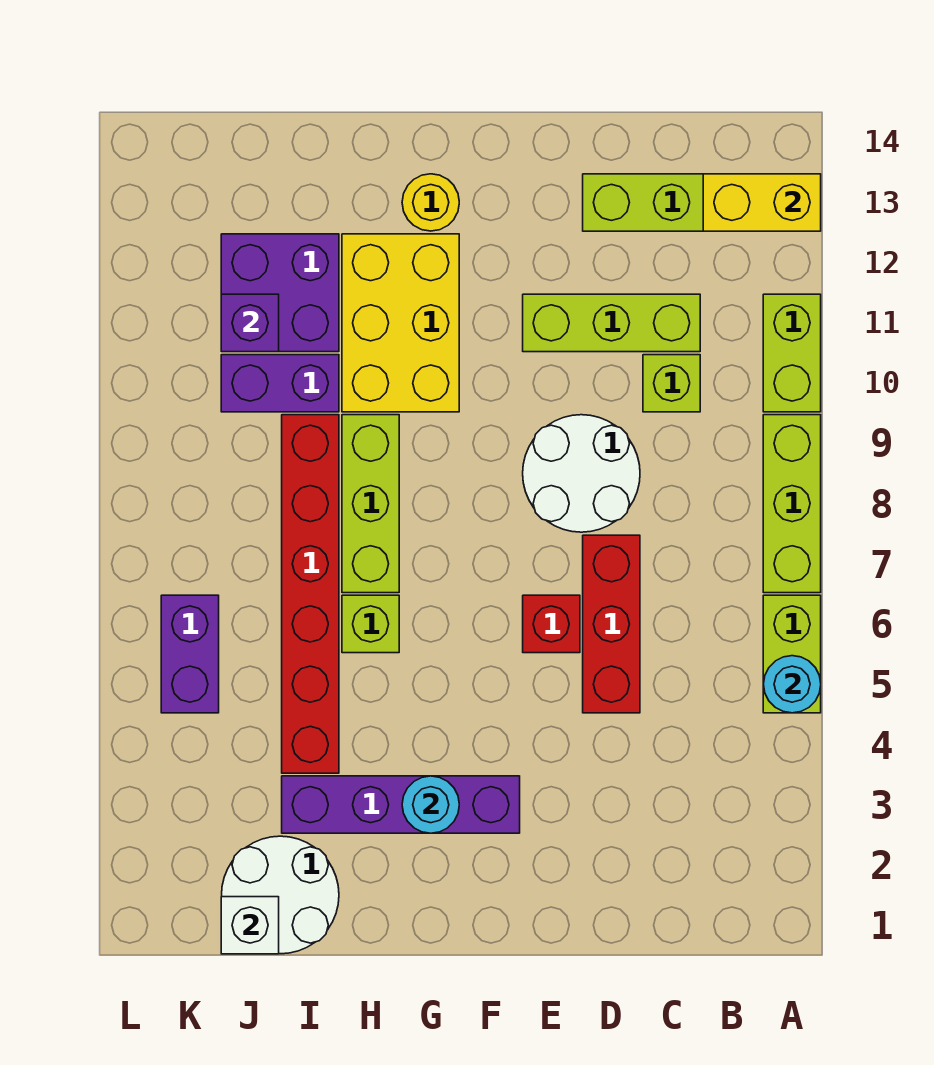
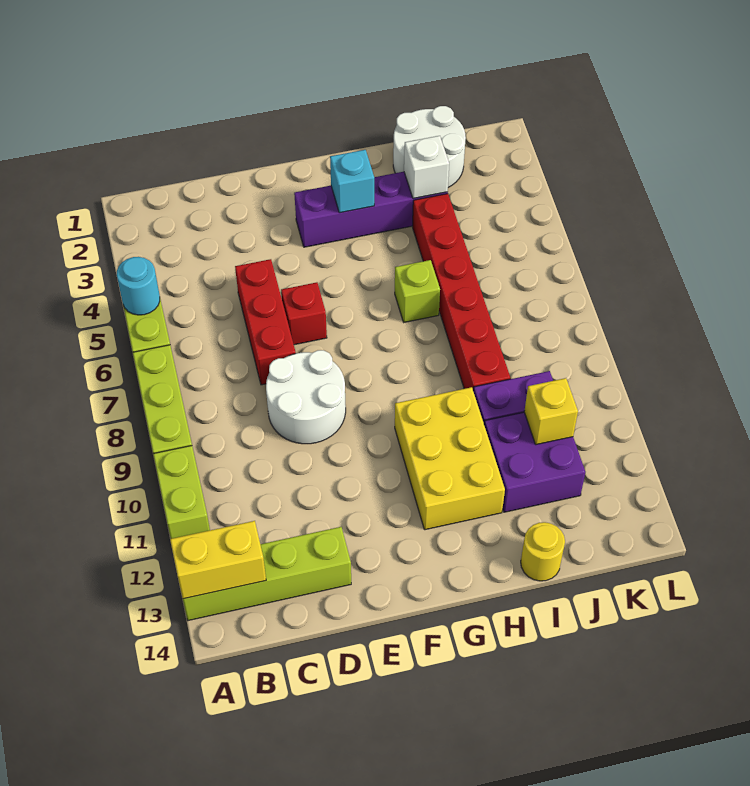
lime brick C10 level 1 -> none
lime brick C11:E11 level 1 -> none
cyan round brick G3 level 2 -> cyan brick G3 level 2
yellow round brick G13 level 1 -> yellow round brick I14 level 1
lime brick H7:H9 level 1 -> none
white brick J1 level 2 -> white brick I3 level 2
purple brick J11 level 2 -> yellow brick J11 level 2
purple brick K5:K6 level 1 -> none

